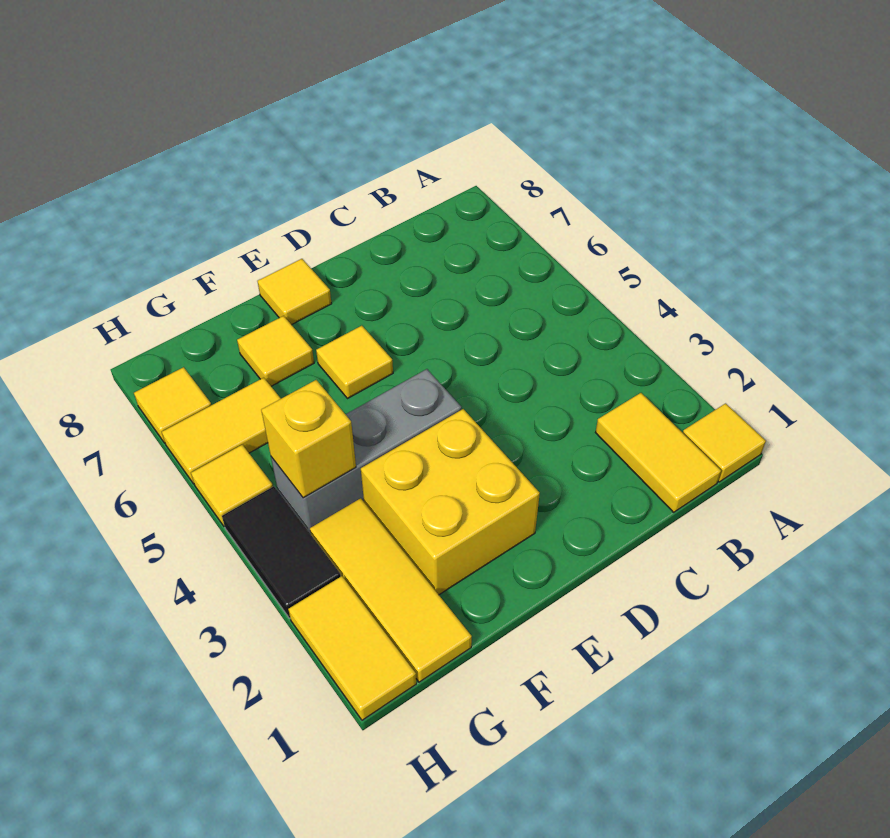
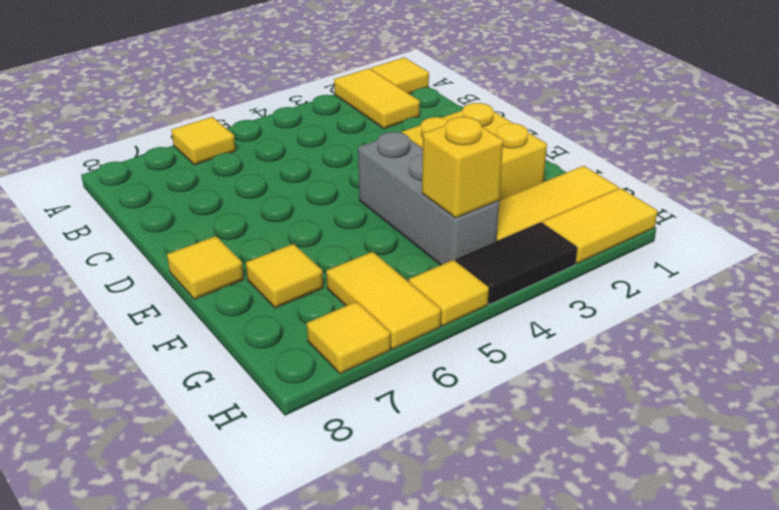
yellow tile B1:B2 level 1 -> yellow tile A2:B2 level 1
yellow tile E6 level 1 -> yellow tile A6 level 1

